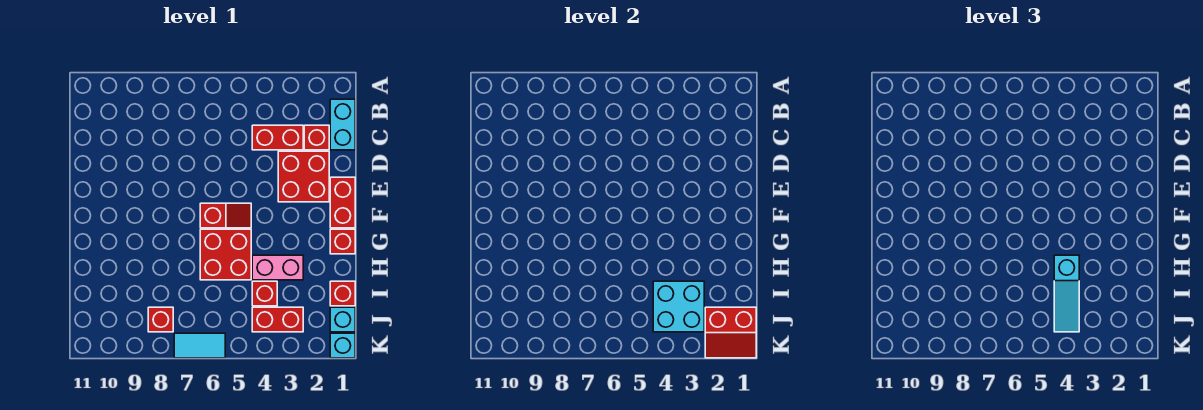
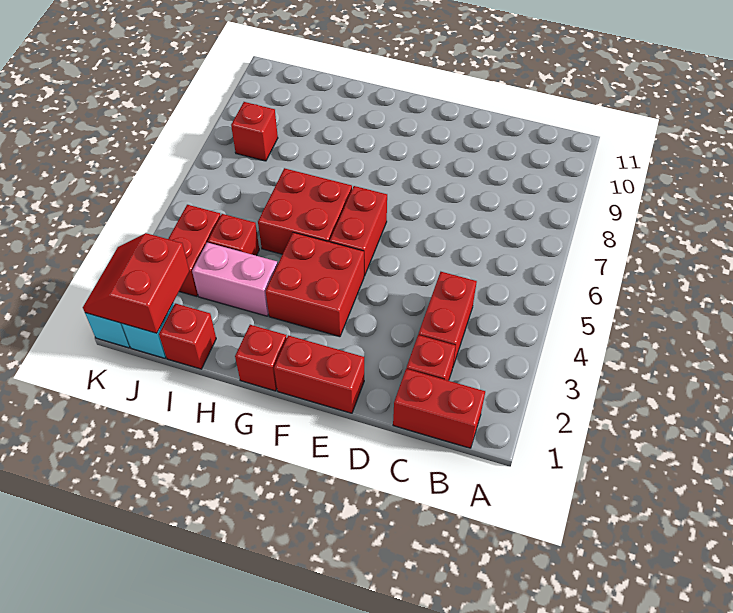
cyan brick B1:C1 level 1 -> red brick B1:C1 level 1
red brick D2:E3 level 1 -> red brick F3:G4 level 1
red slope F5:F6 level 1 top 6 -> red brick F5:F6 level 1
pink brick H3:H4 level 1 -> pink brick H3:I3 level 1
cyan slope H4:J4 level 3 top H -> none
cyan brick I3:J4 level 2 -> none
cyan tile K6:K7 level 1 -> none

